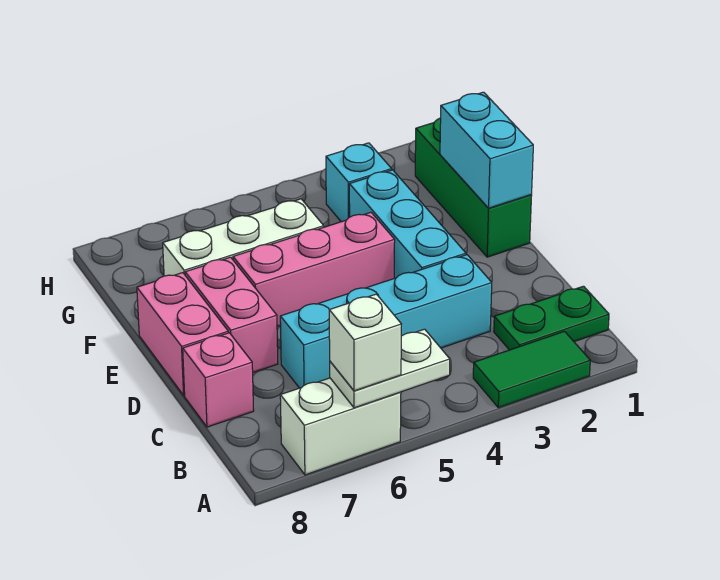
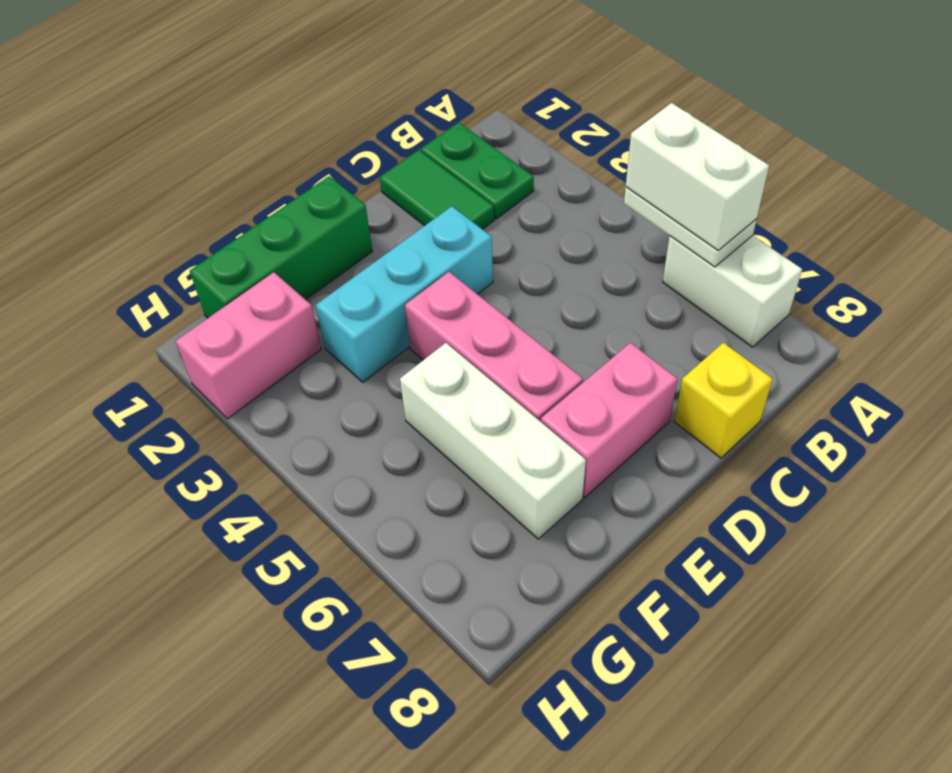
green tile A2:A3 level 1 -> green tile C1:C2 level 1
white brick A6 level 3 -> white brick A5:A6 level 3
cyan brick C3:C6 level 1 -> none
pink brick C8 level 1 -> yellow brick C8 level 1
pink brick D8:E8 level 1 -> pink brick G2:H2 level 1
cyan brick E1:F1 level 2 -> none
cyan brick G3 level 1 -> none

